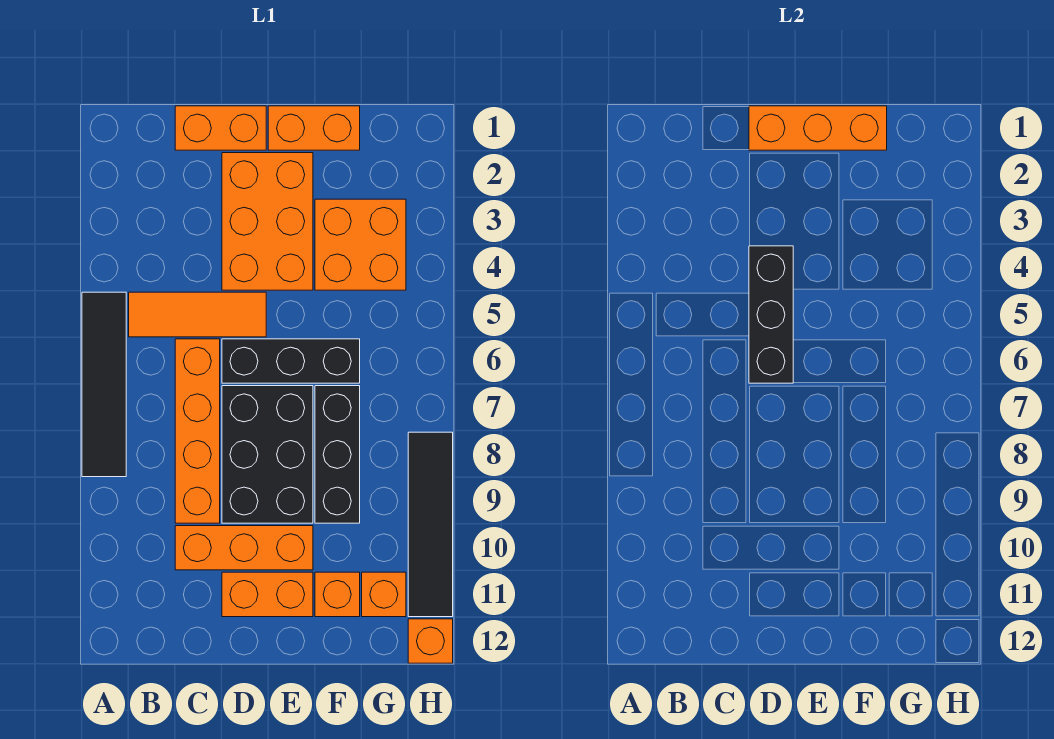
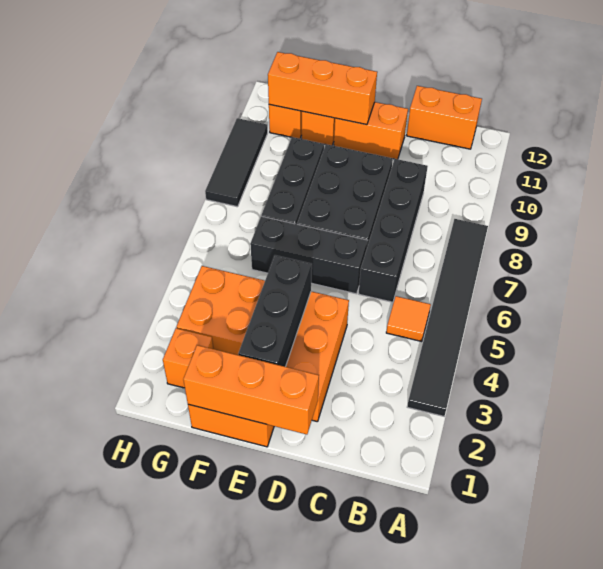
black tile A5:A8 level 1 -> black tile A3:A8 level 1
orange tile B5:D5 level 1 -> orange tile B5 level 1
orange brick C1:D1 level 1 -> orange brick B12:C12 level 1
orange brick C6:C9 level 1 -> black brick C6:C9 level 1
orange brick C10:E10 level 1 -> orange brick E11:G11 level 2
black brick D4:D6 level 2 -> black brick E2:E4 level 2
black tile H8:H11 level 1 -> black tile H8:H10 level 1
orange brick H12 level 1 -> orange brick G2 level 1

